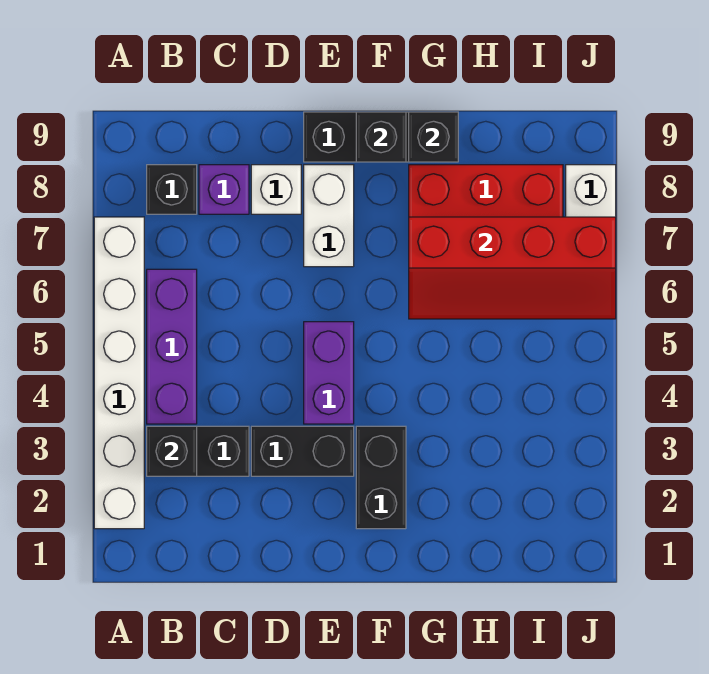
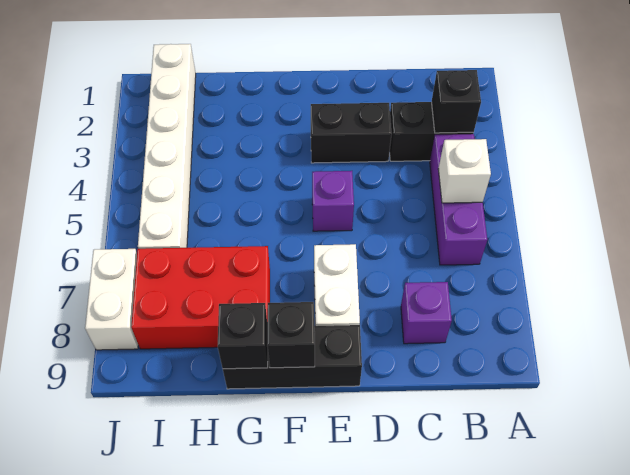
white brick A2:A7 level 1 -> white brick I1:I6 level 1
black brick B8 level 1 -> none
white brick D8 level 1 -> white brick B5 level 2
purple brick E4:E5 level 1 -> purple brick E5 level 1
black brick F2:F3 level 1 -> none
red slope G6:J7 level 2 top 7 -> none

